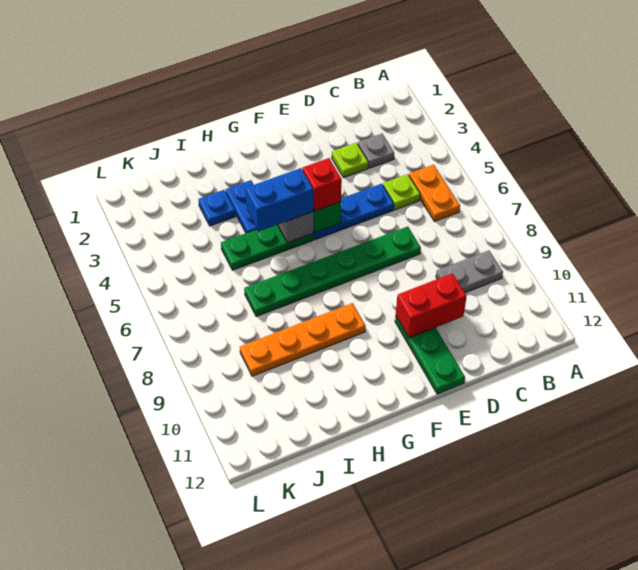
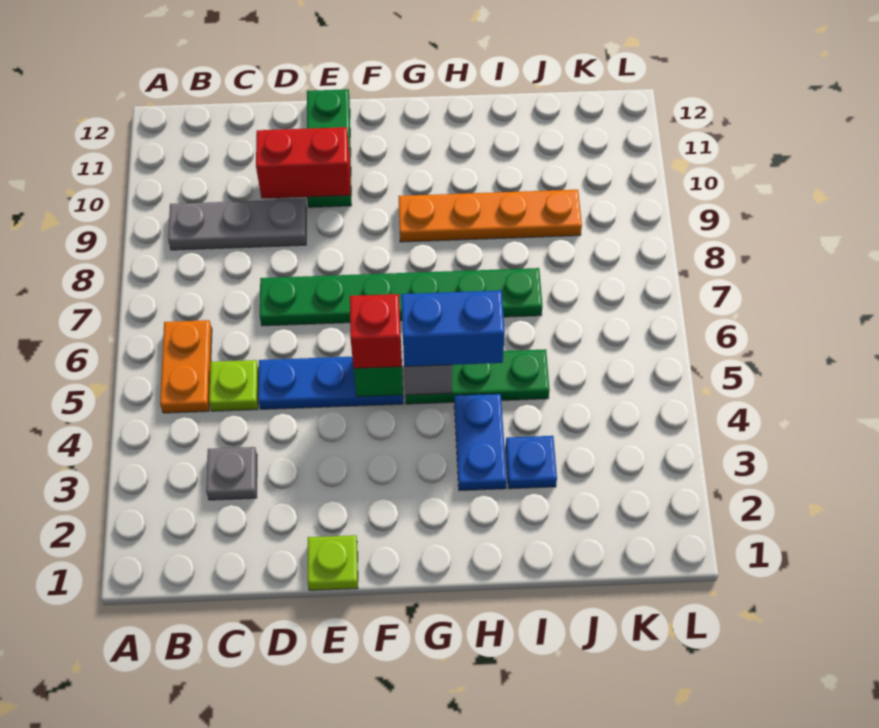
grey plate B9:C9 level 1 -> grey plate B9:D9 level 1
lime plate D3 level 1 -> lime plate E1 level 1

